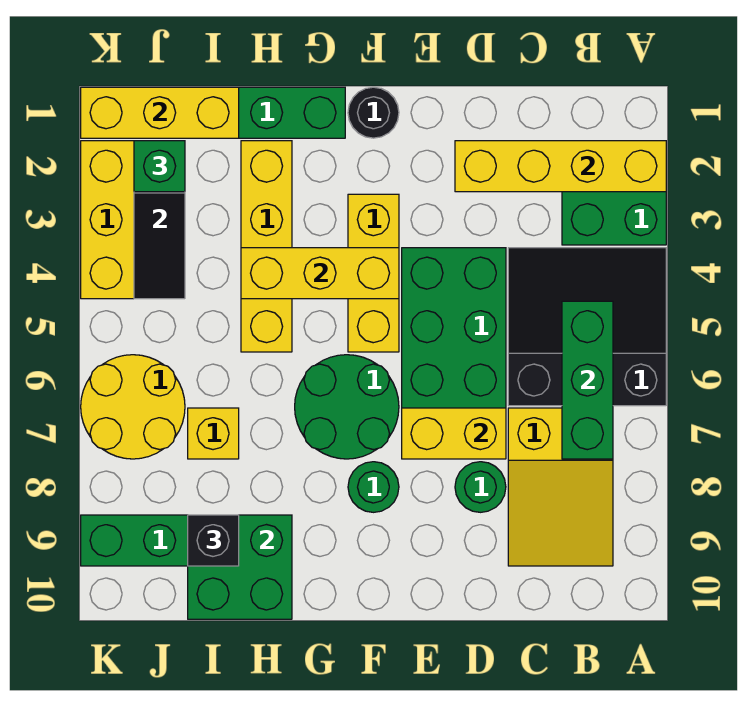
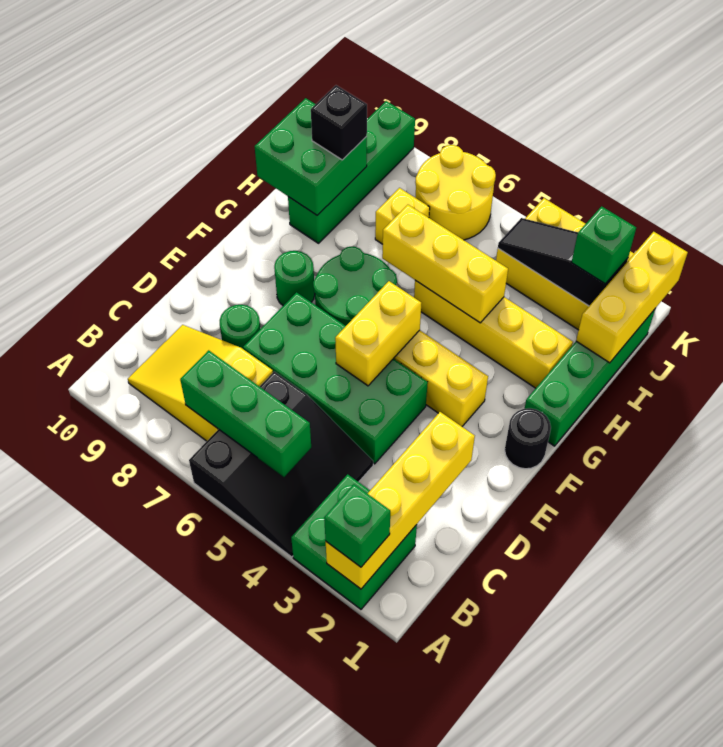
none -> green brick A2 level 3
yellow brick D7:E7 level 2 -> yellow brick E5:F5 level 2
yellow brick F4:H4 level 2 -> yellow brick H4:H6 level 2

